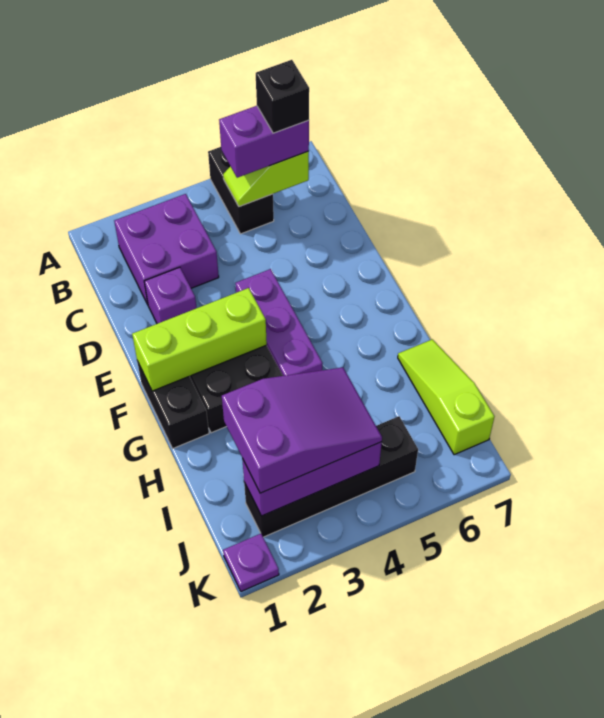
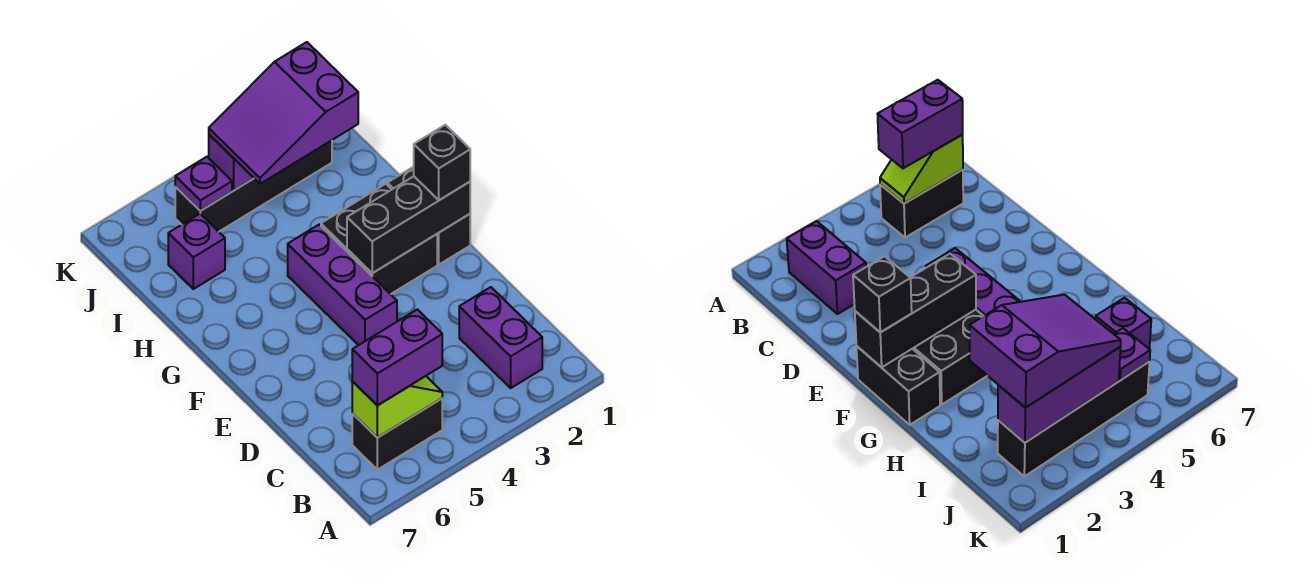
black brick A5:B5 level 1 -> black brick B5:B6 level 1
purple brick B2:C3 level 1 -> purple brick B2:C2 level 1
black brick B6 level 4 -> black brick F1 level 3
purple brick D2 level 1 -> purple brick I6 level 1
lime brick F1:F3 level 2 -> black brick F1:F3 level 2
lime slope H7:J7 level 1 top J -> none
purple plate K1 level 1 -> purple plate J5 level 2

